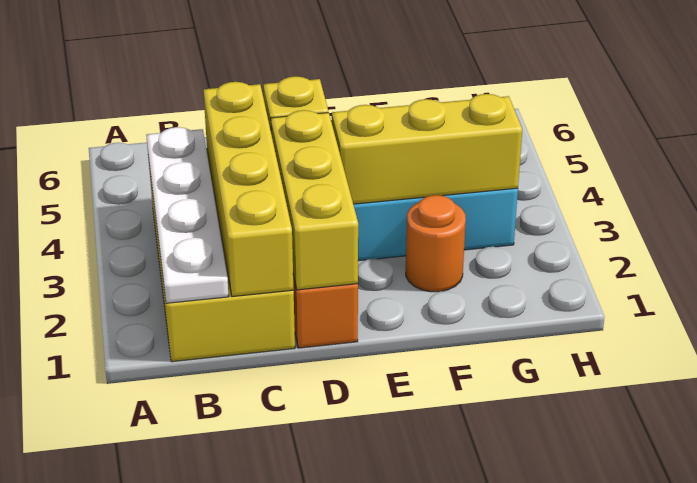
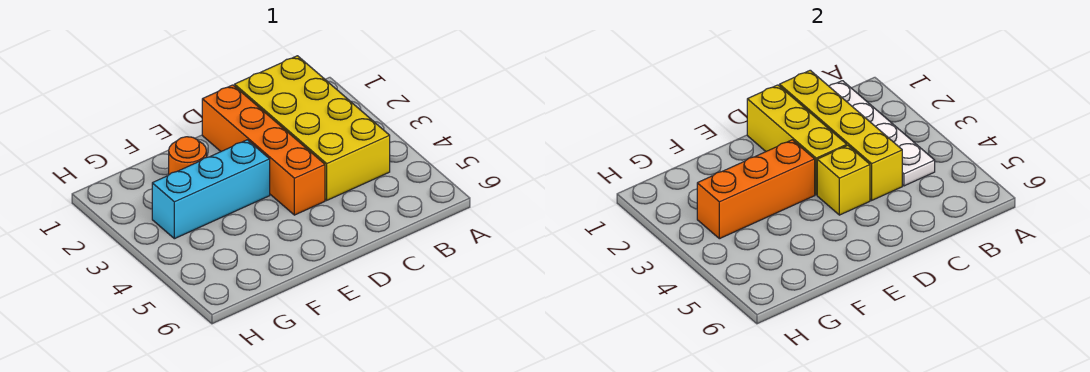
yellow brick E3:G3 level 2 -> orange brick E3:G3 level 2

